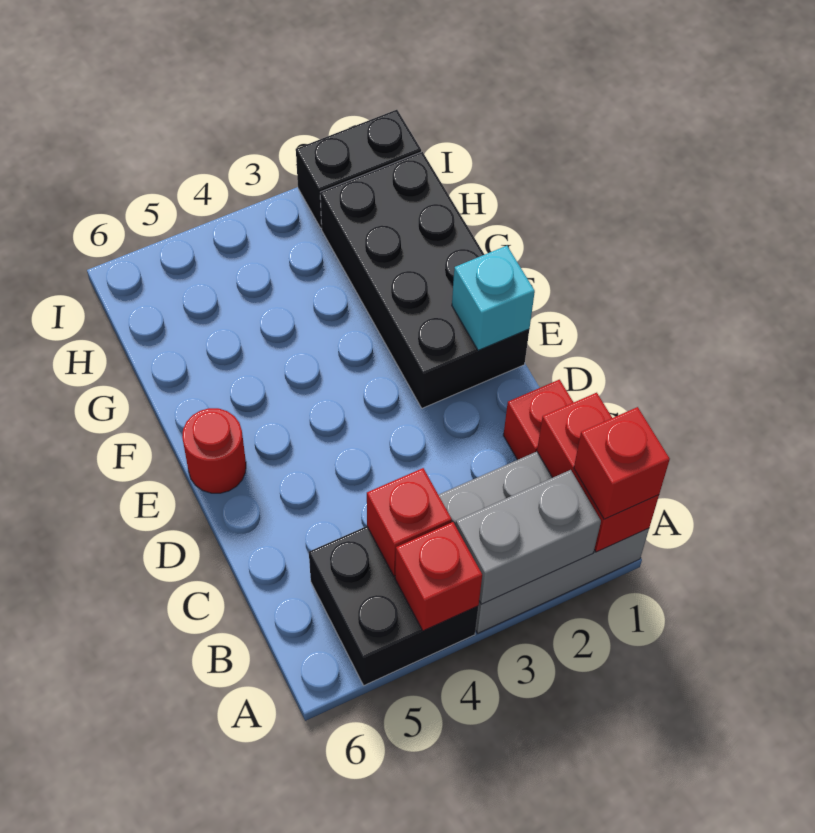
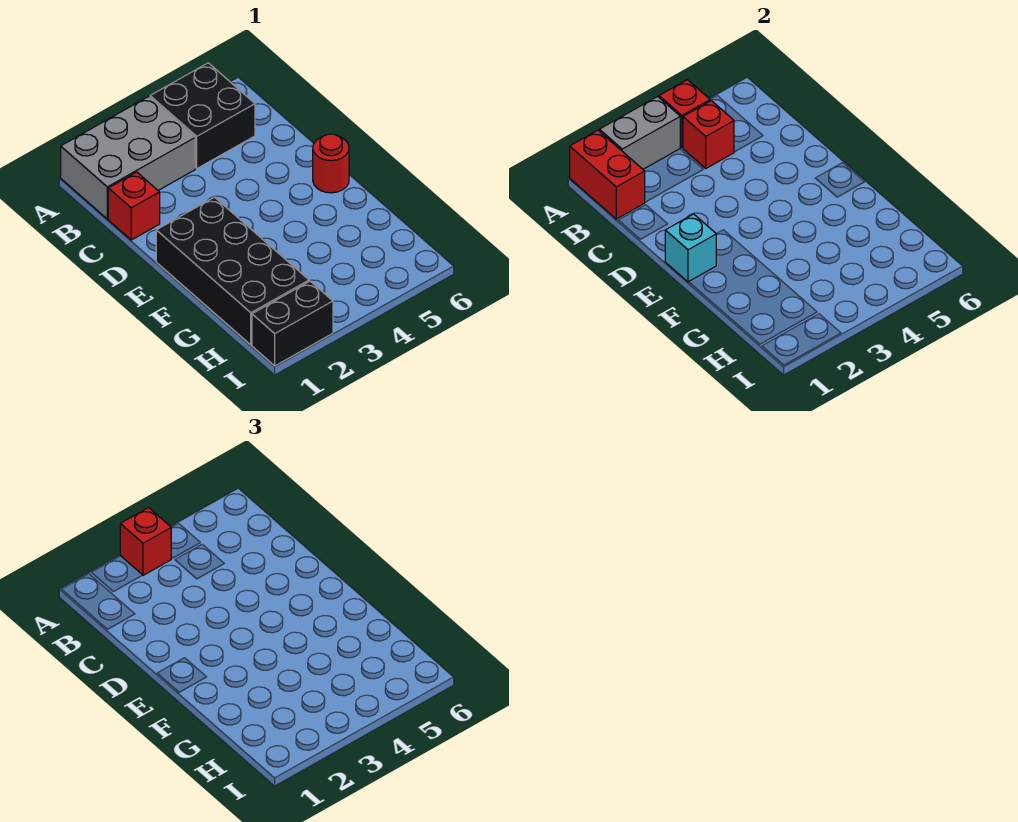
red brick A1 level 3 -> red brick A3 level 3

